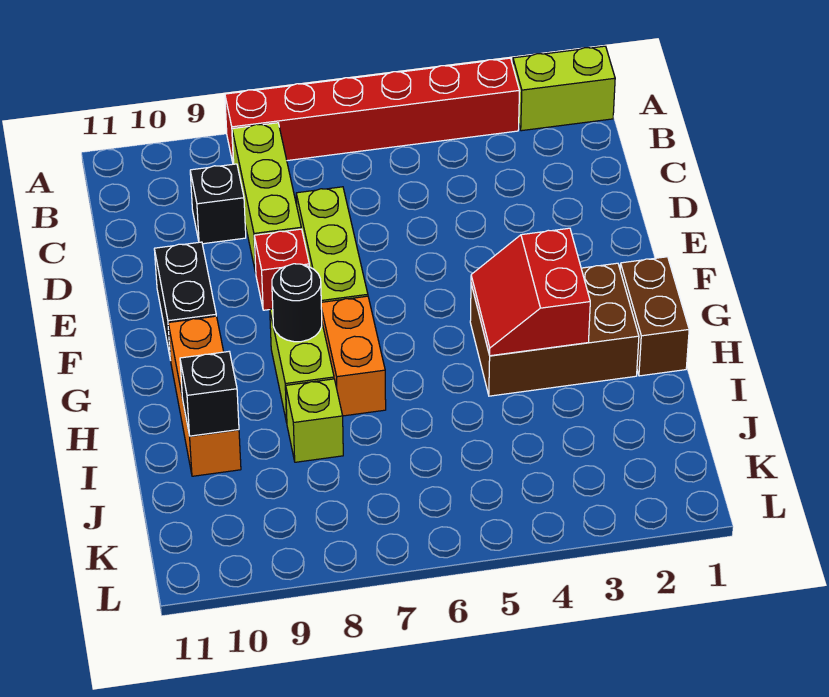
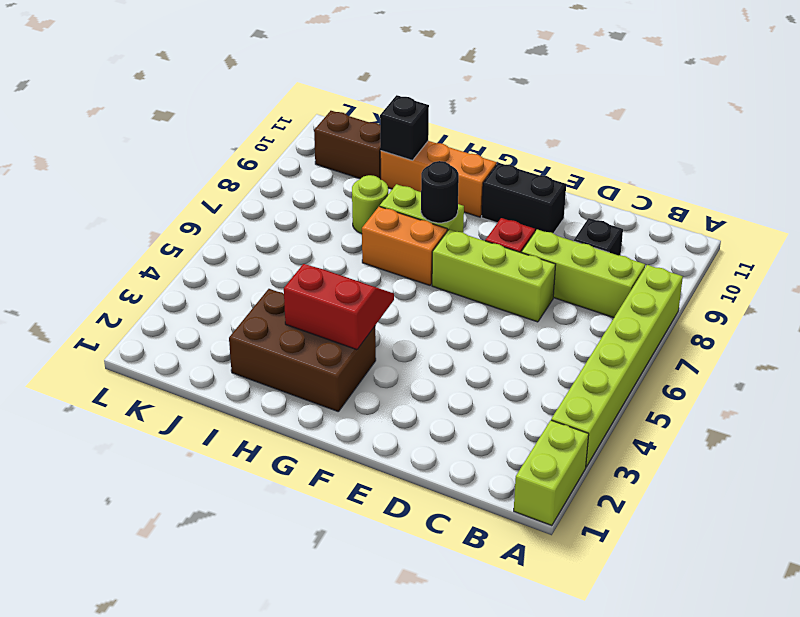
red brick A3:A8 level 1 -> lime brick A3:A8 level 1
brown brick G1:H1 level 1 -> brown brick J10:K10 level 1
brown brick G2:H4 level 1 -> brown brick G2:I3 level 1
lime brick I8 level 1 -> lime round brick I8 level 1

